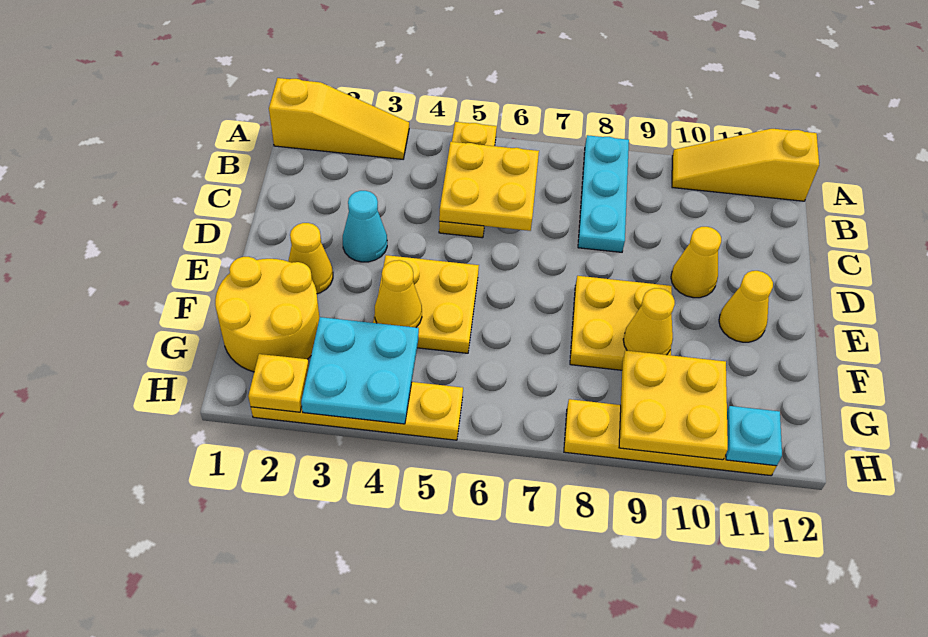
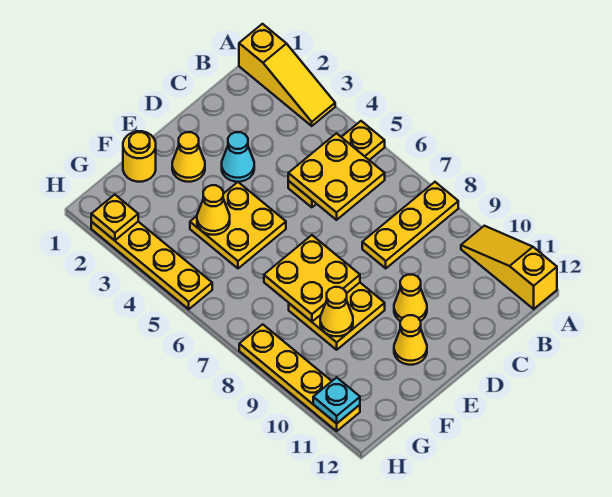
cyan plate A8:C8 level 1 -> yellow plate A8:C8 level 1
yellow round brick F1:G2 level 1 -> yellow round brick F1 level 1
cyan plate G3:H4 level 2 -> none
yellow plate G9:H10 level 2 -> yellow plate E7:F8 level 2

